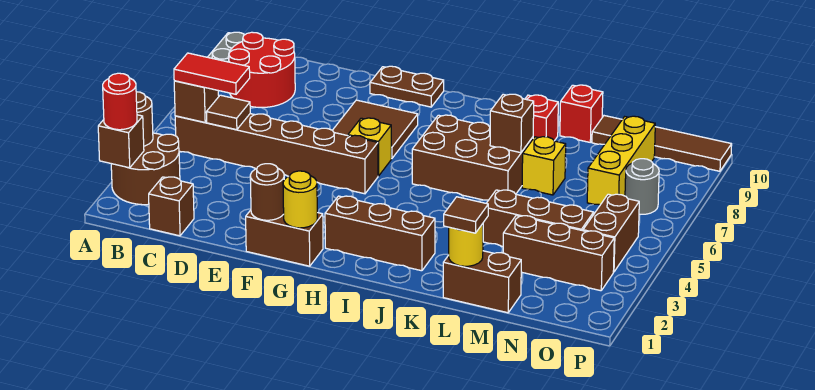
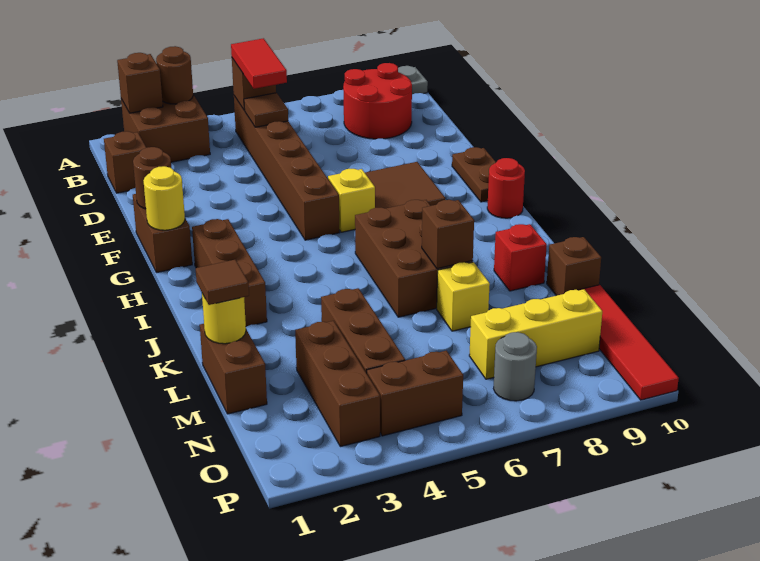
brown round brick A2:B3 level 1 -> brown brick A2:B3 level 1
red round brick A2 level 3 -> red round brick H10 level 1
red brick L10 level 1 -> brown brick L10 level 1
brown tile M10:P10 level 1 -> red tile M10:P10 level 1

